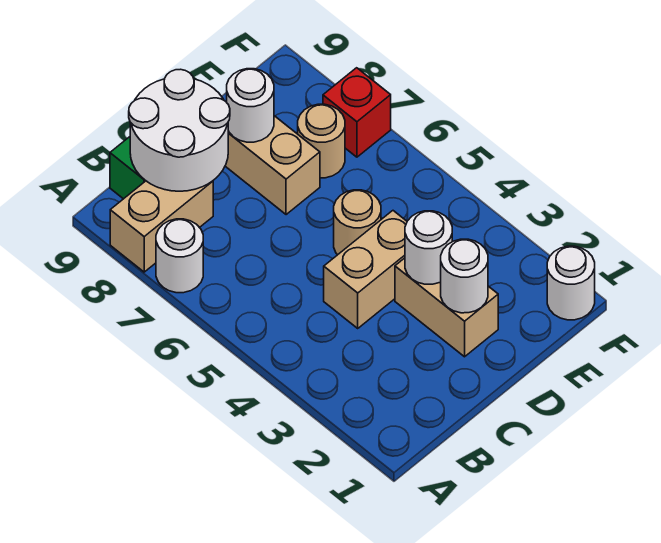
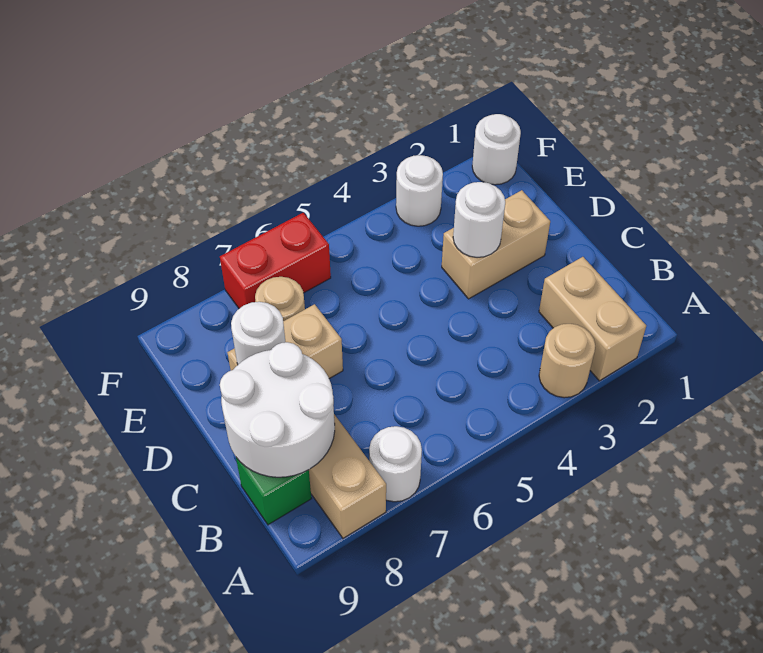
tan brick C4:D4 level 1 -> tan brick A2:B2 level 1
white round brick D2 level 2 -> white round brick F3 level 1
tan round brick D5 level 1 -> tan round brick A3 level 1
red brick F7 level 1 -> red brick F6:F7 level 1

